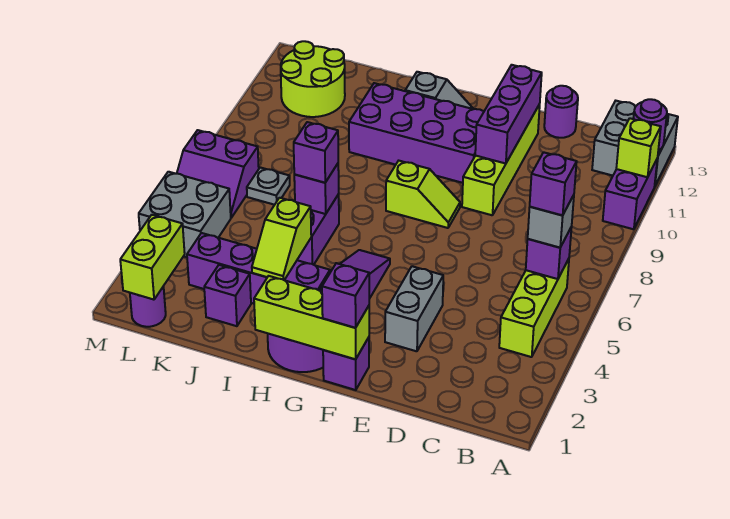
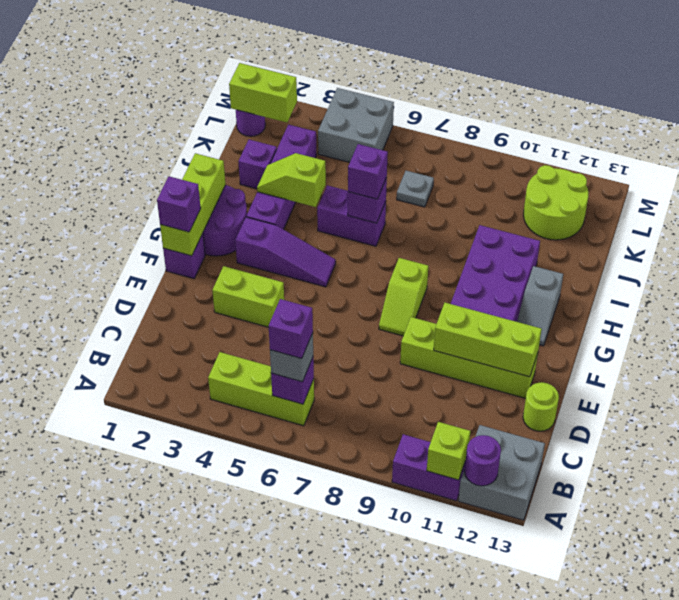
purple round brick D13 level 1 -> lime round brick D13 level 1
grey brick E3:E4 level 1 -> lime brick E3:E4 level 1
purple brick E10:E12 level 2 -> lime brick E10:E12 level 2
purple slope L6:M7 level 1 top 7 -> none

